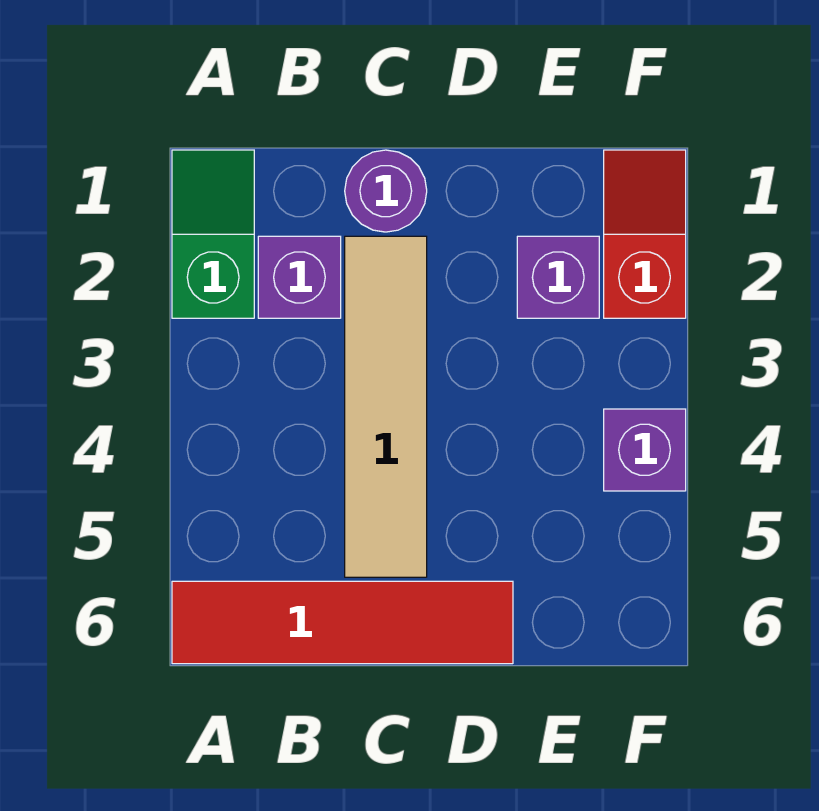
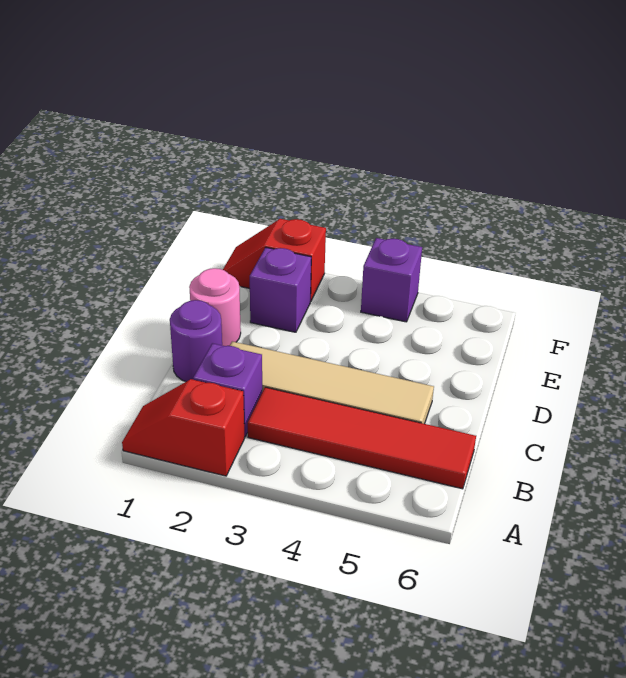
green slope A1:A2 level 1 top 2 -> red slope A1:A2 level 1 top 2
red tile A6:D6 level 1 -> red tile B3:B6 level 1
none -> pink round brick D1 level 1

